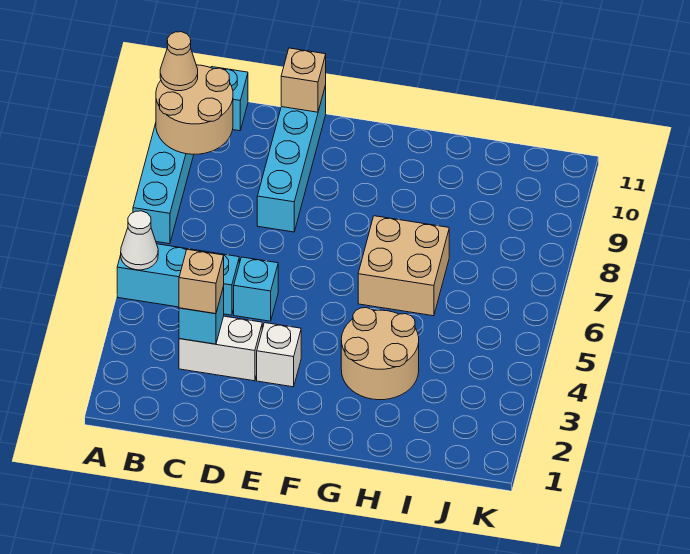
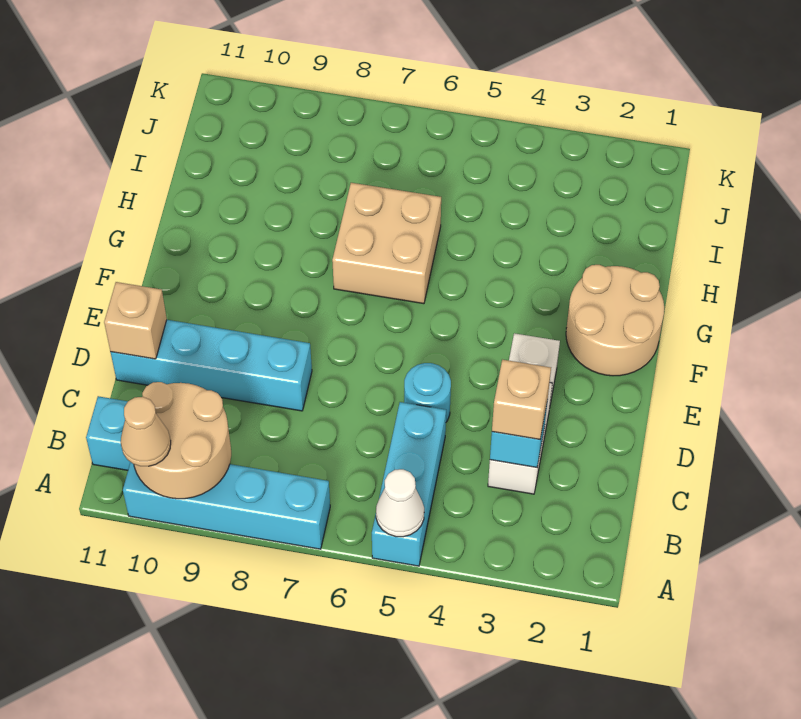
cyan brick D5 level 1 -> cyan round brick D5 level 1
tan round brick G3:H4 level 1 -> tan round brick F1:G2 level 1

